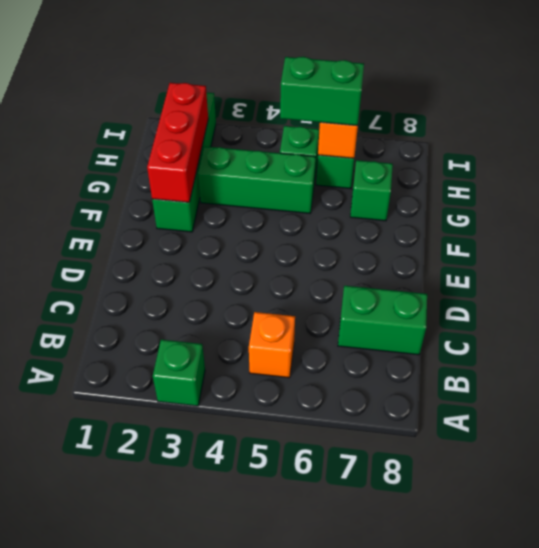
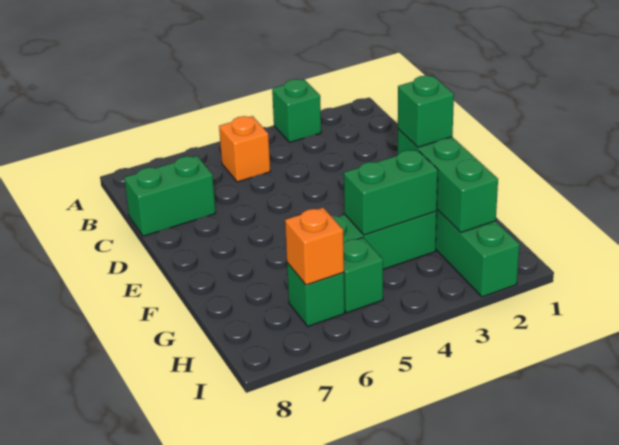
red brick F2:H2 level 2 -> green brick F2:H2 level 2
green brick G7 level 1 -> green brick F2 level 3
green brick H5:H6 level 3 -> green brick G3:G4 level 2

